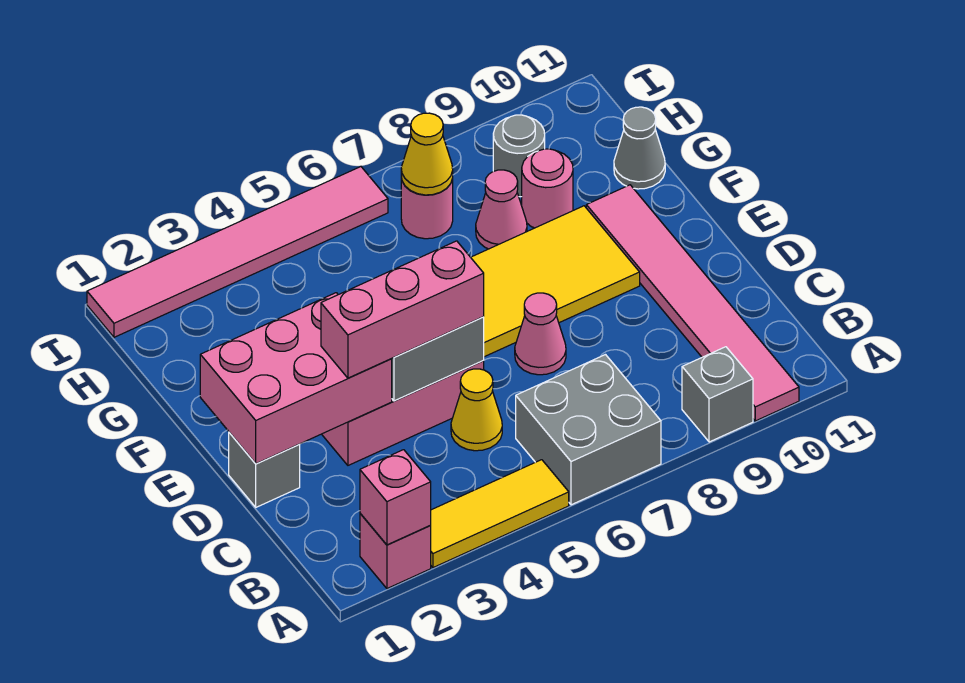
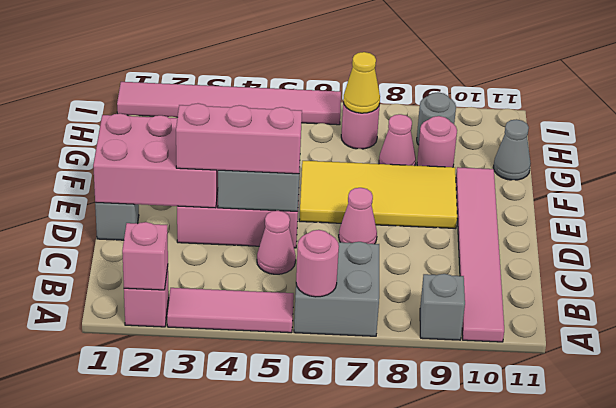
yellow tile A3:A5 level 1 -> pink tile A3:A5 level 1
none -> pink round brick A6 level 2
yellow cone C5 level 1 -> pink cone C5 level 1

